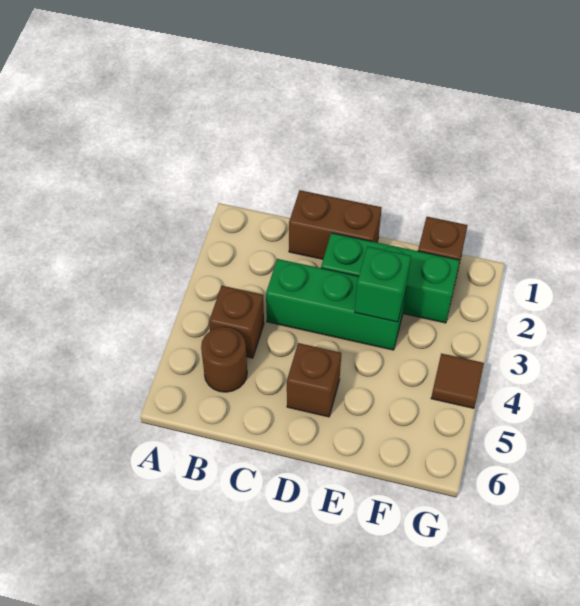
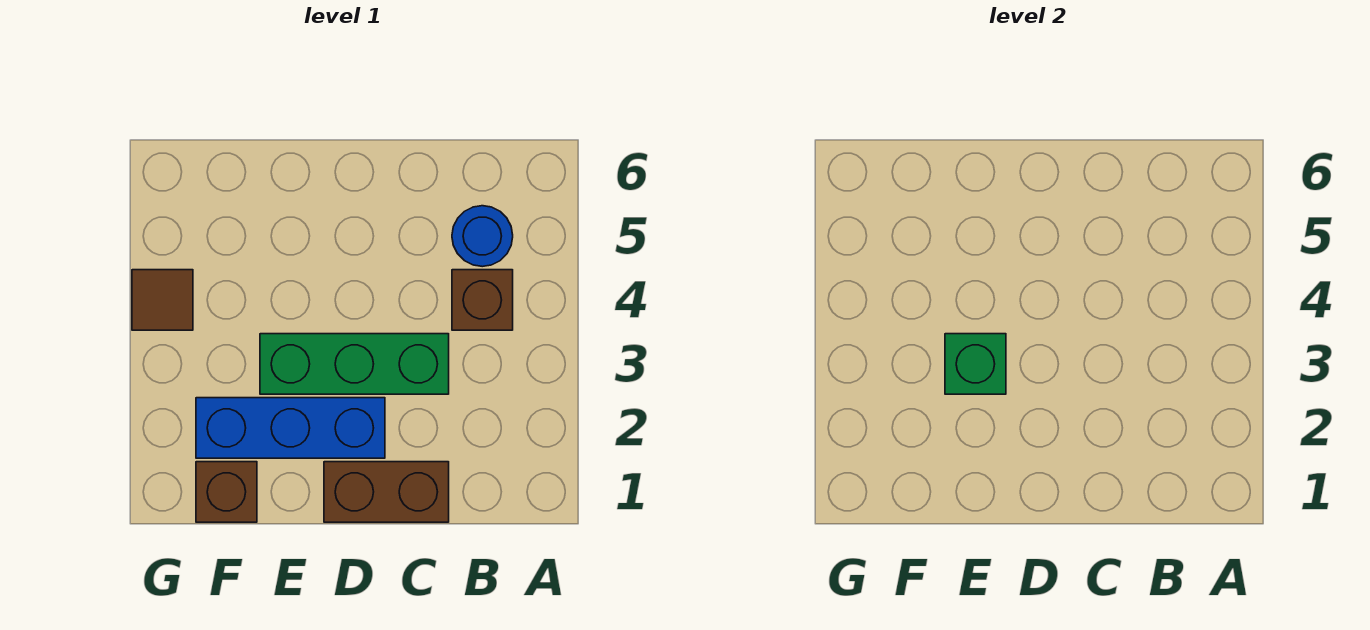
brown round brick B5 level 1 -> blue round brick B5 level 1
green brick D2:F2 level 1 -> blue brick D2:F2 level 1
brown brick D5 level 1 -> none

